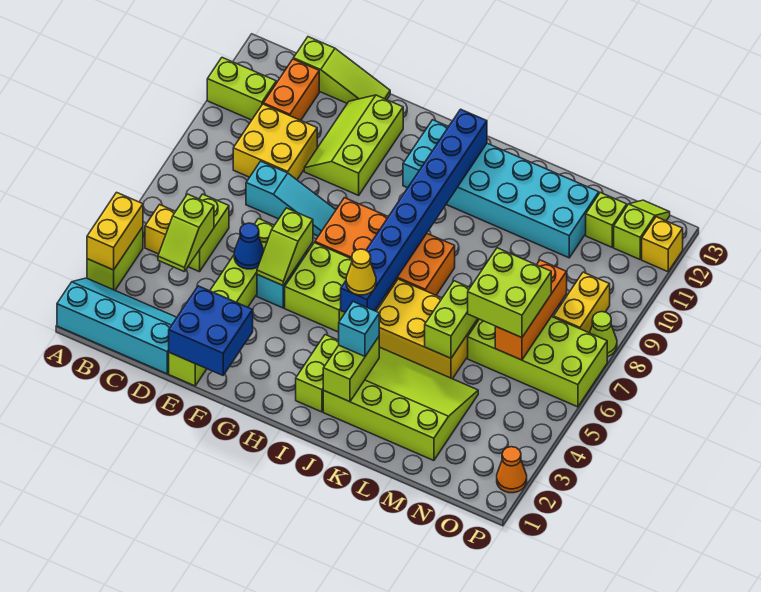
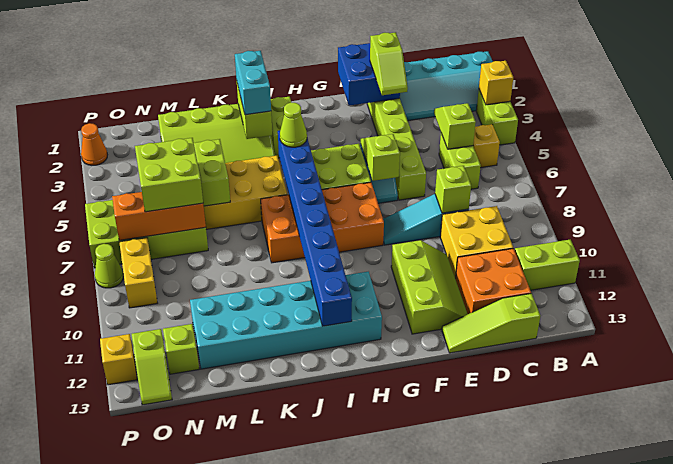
yellow brick A3:A4 level 2 -> yellow brick A3 level 2
orange brick C11:C12 level 1 -> orange brick C11:D12 level 1
none -> lime brick D8 level 2
none -> lime slope E2:E3 level 3 top 2
blue cone E5 level 2 -> none
yellow cone I5 level 3 -> lime cone I5 level 3
cyan brick J3 level 3 -> cyan brick J2:J3 level 3
orange brick N6:N8 level 2 -> orange brick M7:O7 level 2

